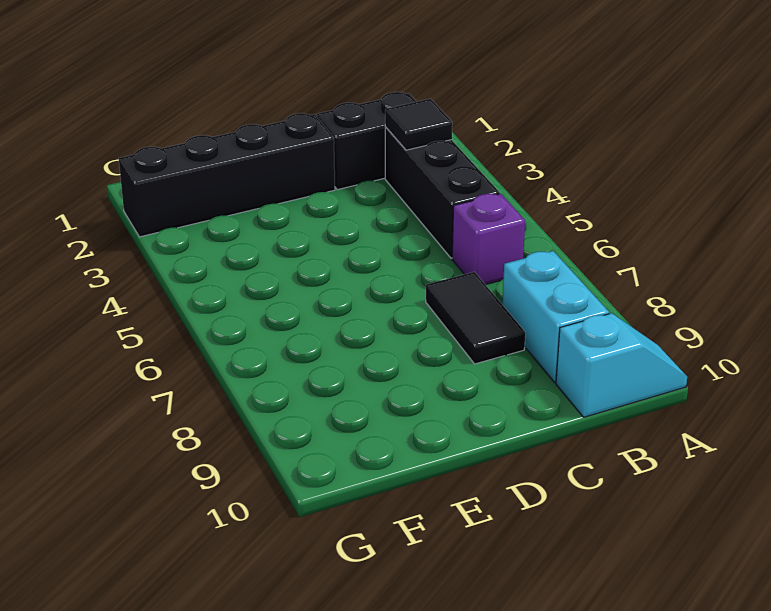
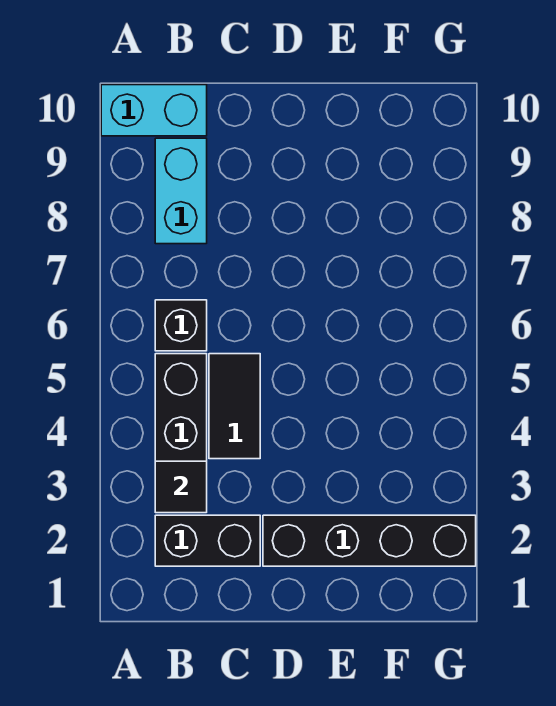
cyan slope A10:B10 level 1 top B -> cyan brick A10:B10 level 1
purple brick B6 level 1 -> black brick B6 level 1
black tile C7:C8 level 1 -> black tile C4:C5 level 1

